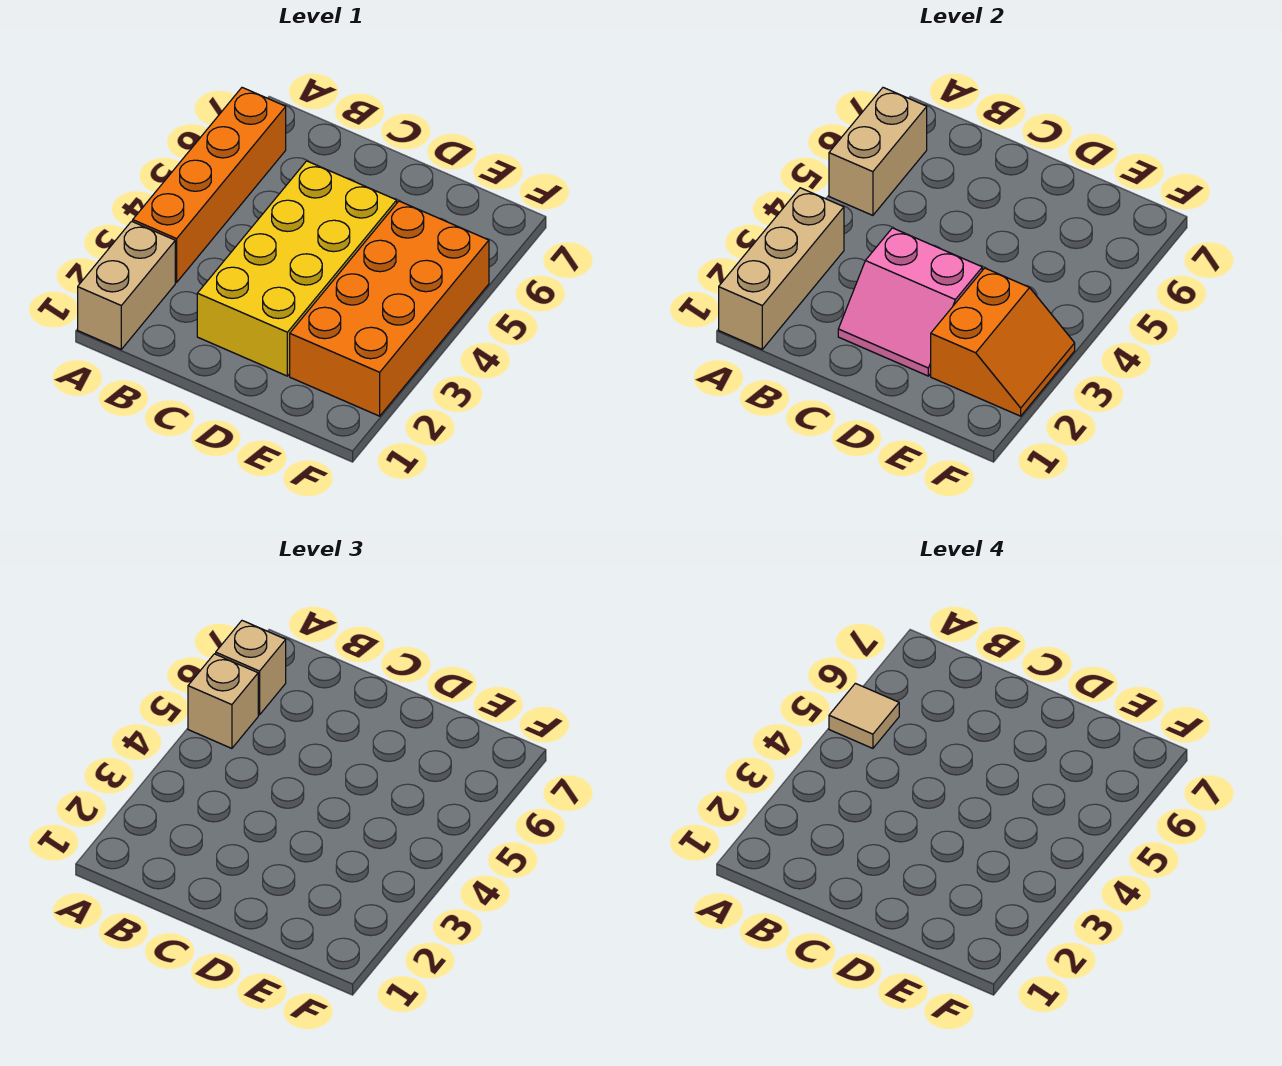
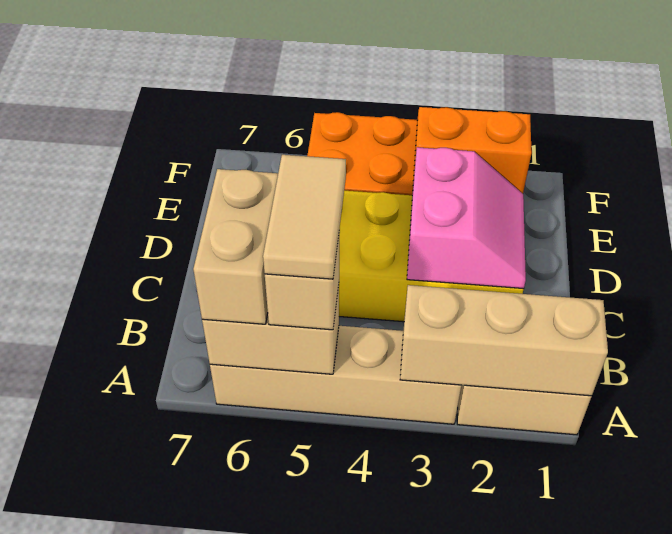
orange brick A3:A6 level 1 -> tan brick A3:A6 level 1
tan tile A5 level 4 -> tan tile A5:B5 level 4
tan brick A6 level 3 -> tan brick A6:B6 level 3

